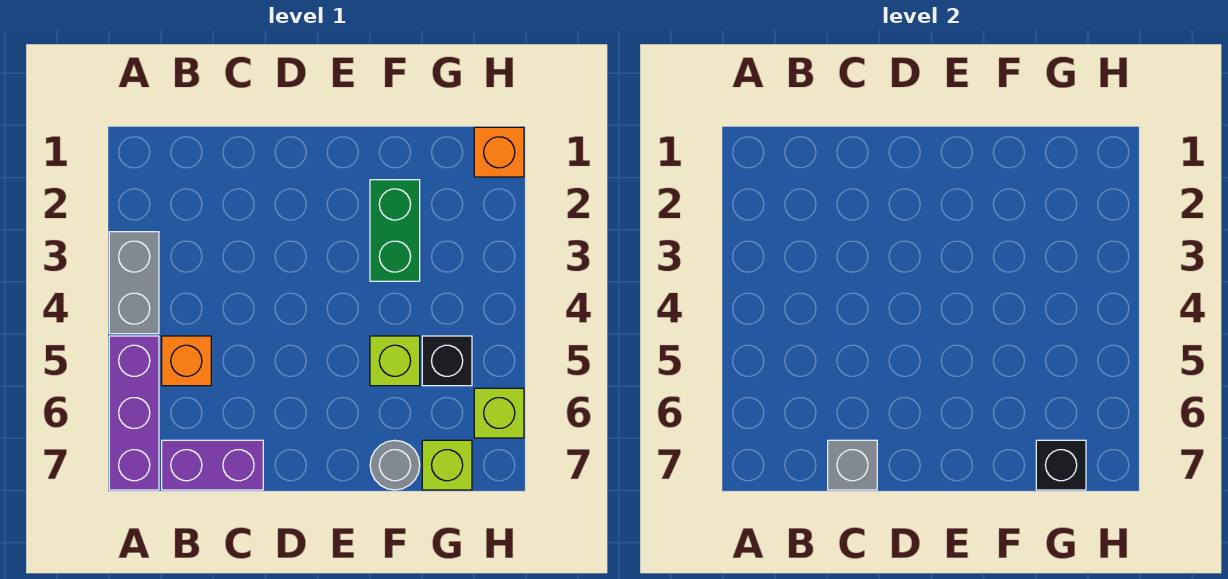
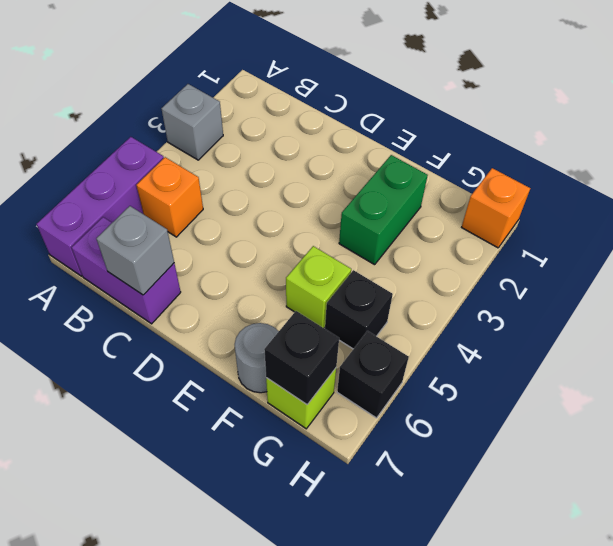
grey brick A3:A4 level 1 -> grey brick A3 level 1
lime brick H6 level 1 -> black brick H6 level 1

